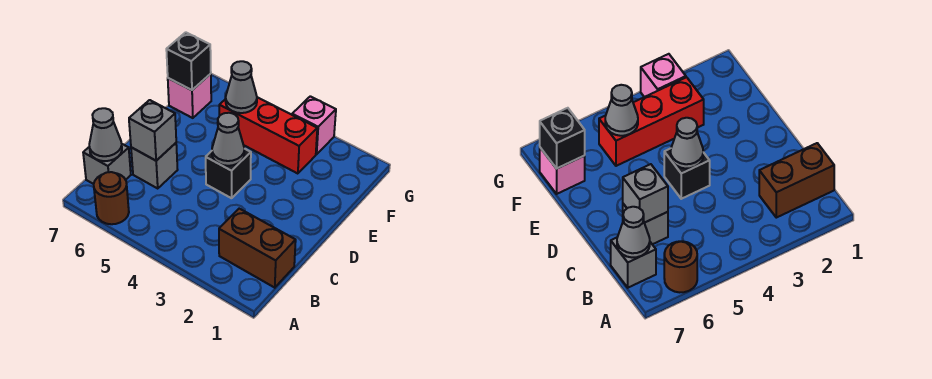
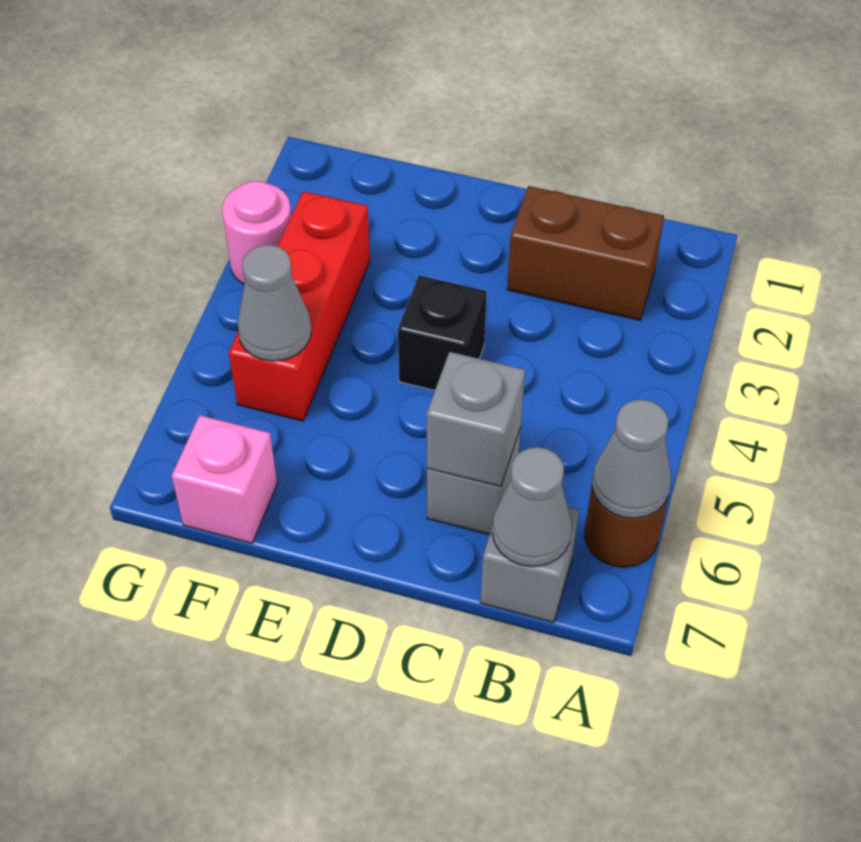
brown brick B1:B2 level 1 -> brown brick B2:C2 level 1
grey cone D4 level 2 -> grey cone A6 level 2
black brick F7 level 2 -> none
pink brick G3 level 1 -> pink round brick G3 level 1

